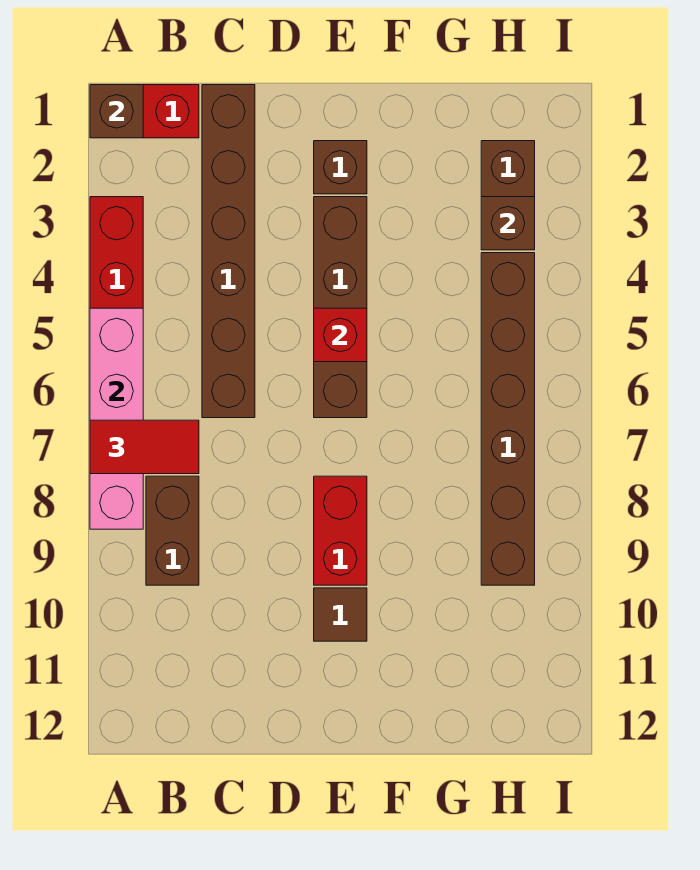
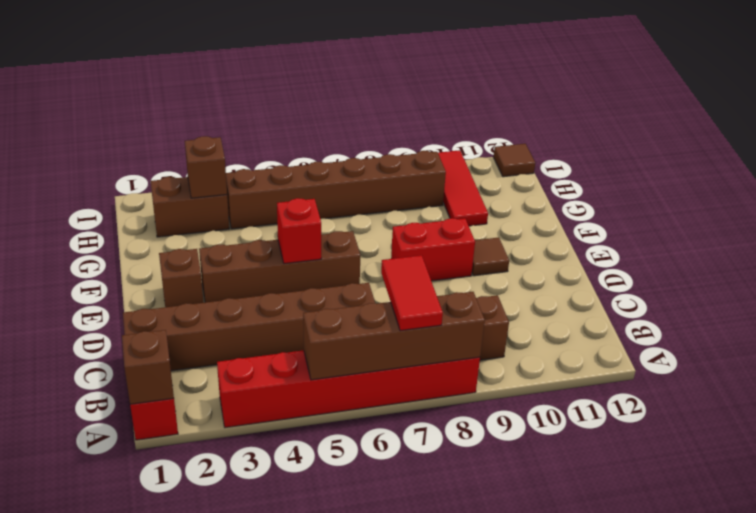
pink brick A5:A8 level 2 -> brown brick A5:A8 level 2
none -> red tile G10:I10 level 1
none -> brown tile I12 level 1

